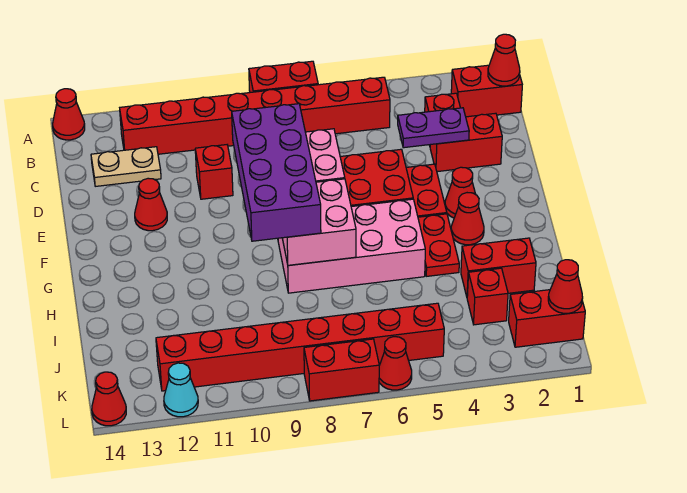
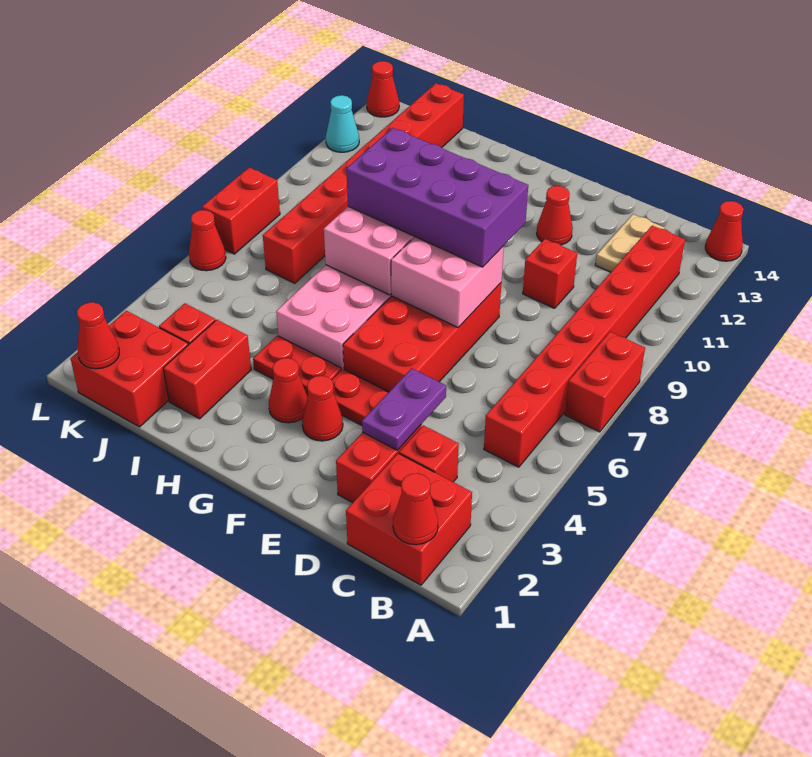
red brick B1:B2 level 1 -> red brick B1:C2 level 1
red brick K1:K2 level 1 -> red brick J1:K2 level 1
red brick K5:K12 level 1 -> red brick J7:J14 level 1

